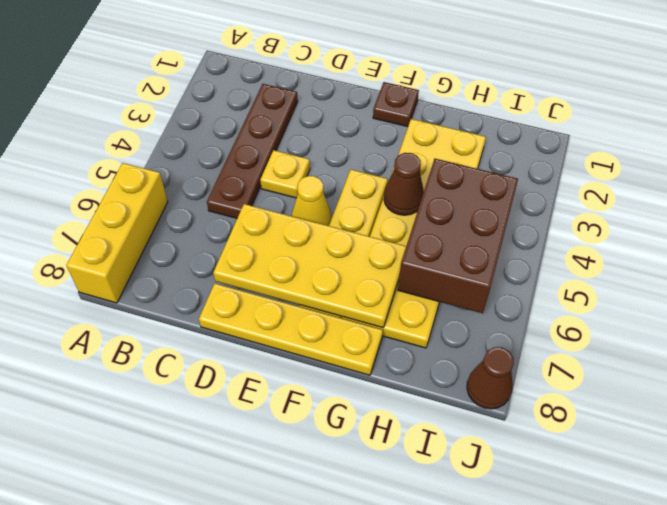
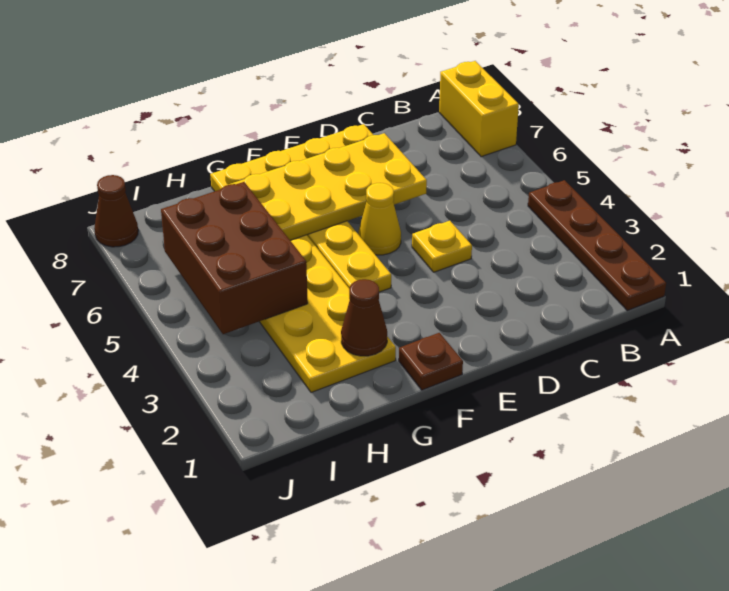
yellow brick A6:A8 level 1 -> yellow brick A7:A8 level 1
brown plate C2:C5 level 1 -> brown plate A1:A4 level 1
brown cone G4 level 2 -> brown cone G2 level 2

